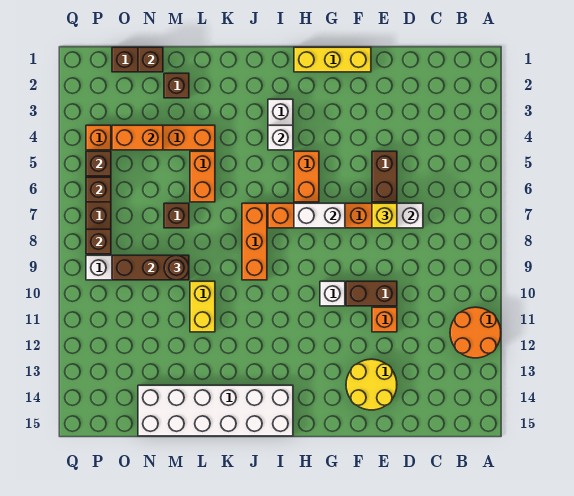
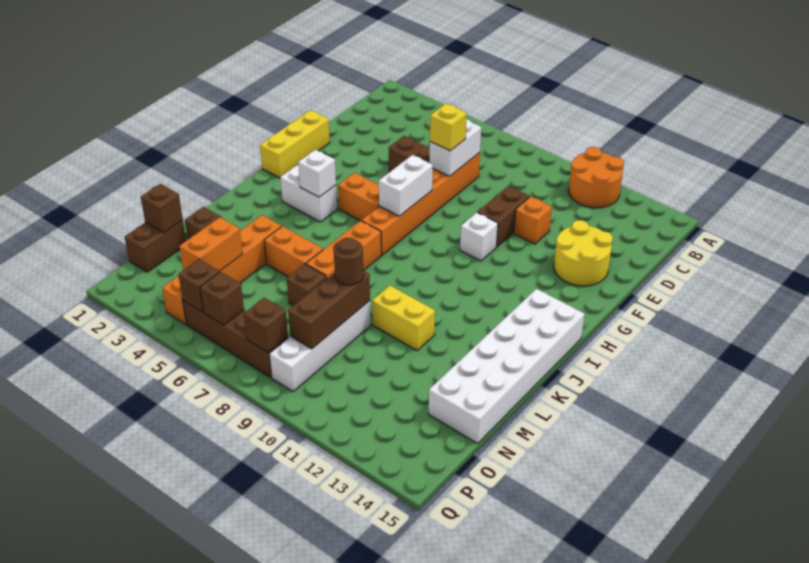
orange brick J7:J9 level 1 -> orange brick J7:L7 level 1

